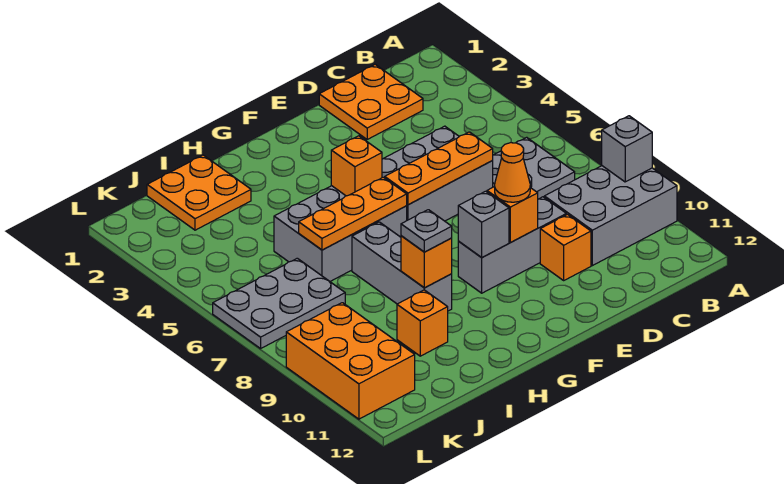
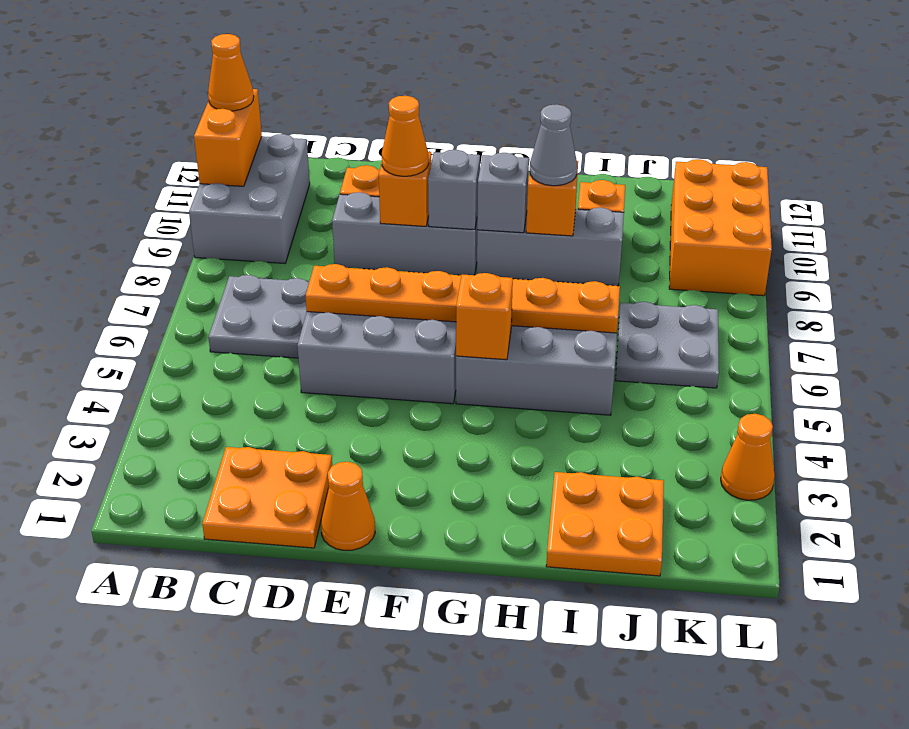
grey brick A9:C10 level 1 -> grey brick A9:B11 level 1
grey brick A9 level 2 -> grey brick G9 level 2
none -> orange brick A10:A11 level 2
none -> orange cone A11 level 3
none -> orange cone E1 level 1
grey brick H7:H9 level 1 -> grey brick G9:I9 level 1
grey plate H9 level 3 -> grey cone H9 level 3
grey plate J6:L7 level 1 -> grey plate J6:K7 level 1
none -> orange cone L3 level 1

